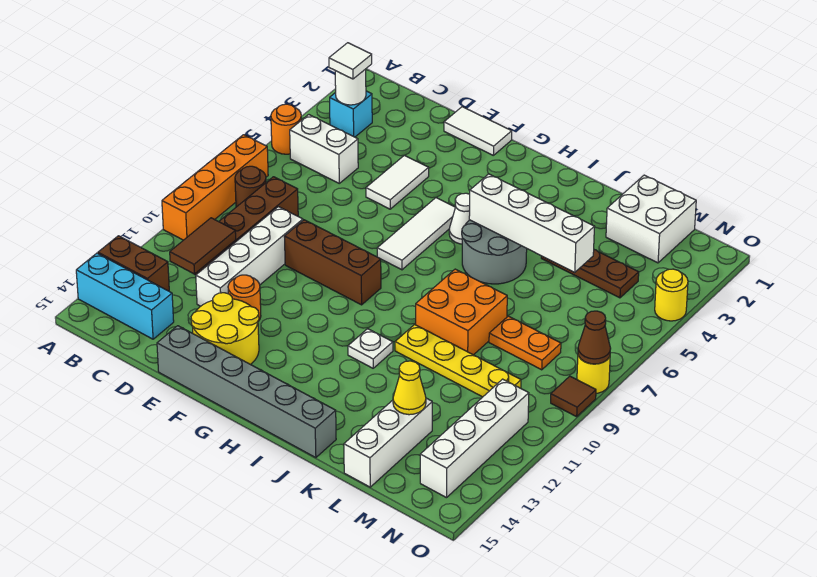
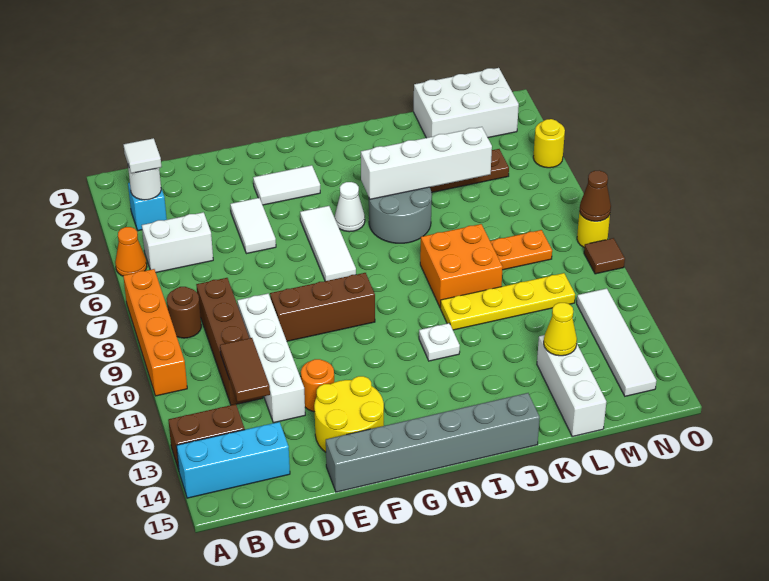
orange round brick A5 level 1 -> orange cone A5 level 1
white tile E1:F1 level 1 -> white tile F3:G3 level 1
white brick L1:M2 level 1 -> white brick L1:N2 level 1
white brick N11:N14 level 1 -> white tile N11:N14 level 1

